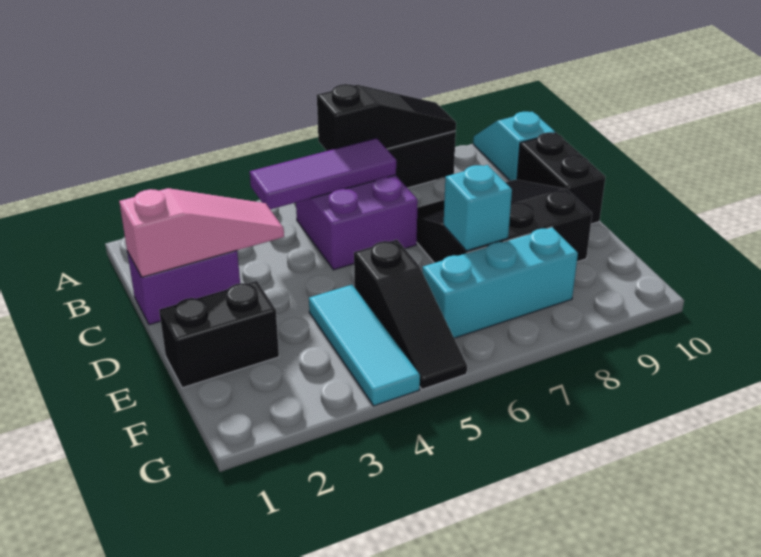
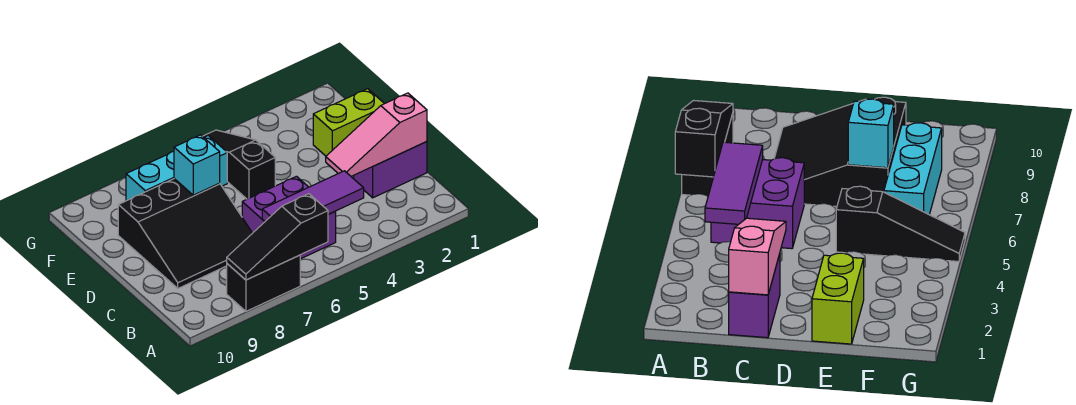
cyan slope A10:B10 level 1 top B -> none
black brick C10:D10 level 1 -> none
black brick E1:E2 level 1 -> lime brick E1:E2 level 1
cyan tile E4:G4 level 1 -> none

